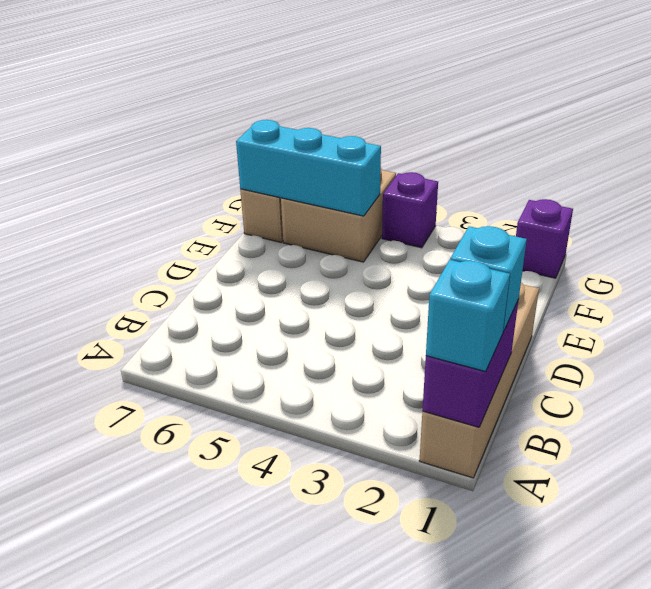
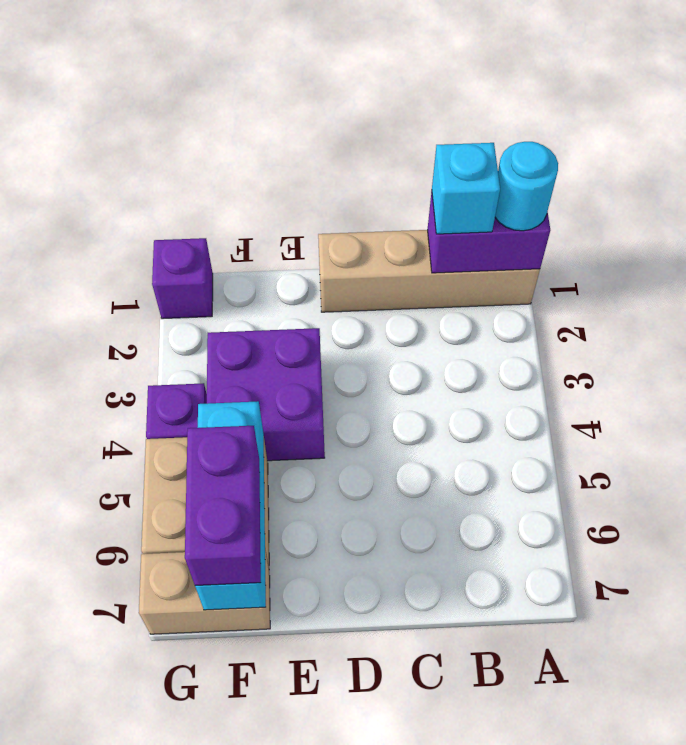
cyan brick A1 level 3 -> cyan round brick A1 level 3
none -> purple brick E3:F4 level 1
none -> purple brick F6:F7 level 3

